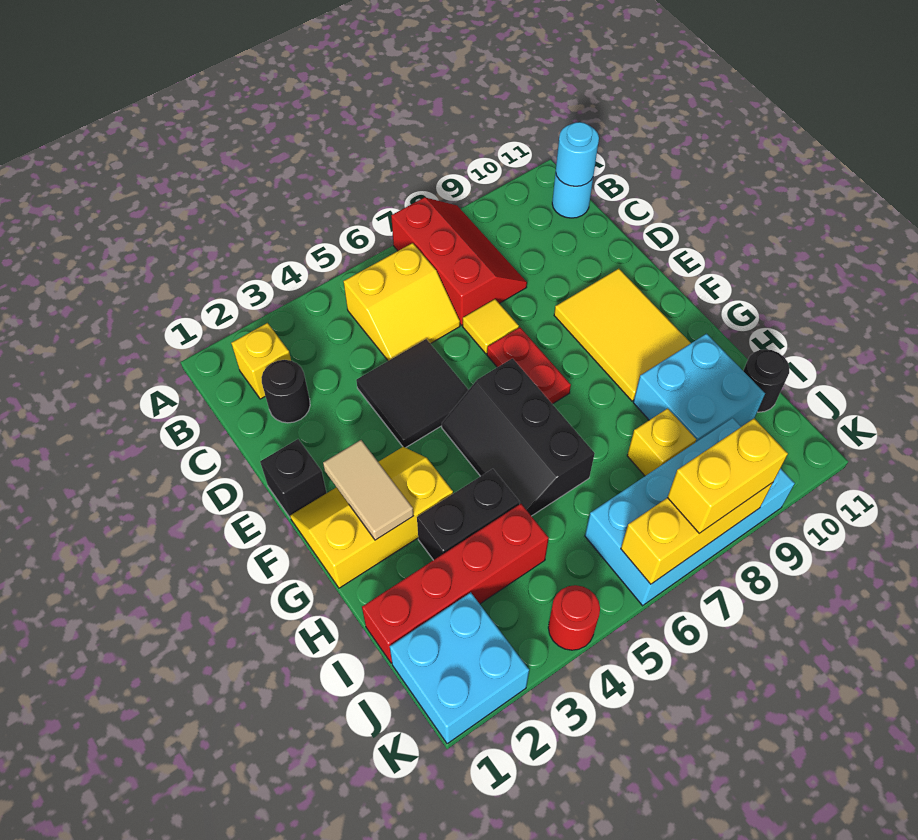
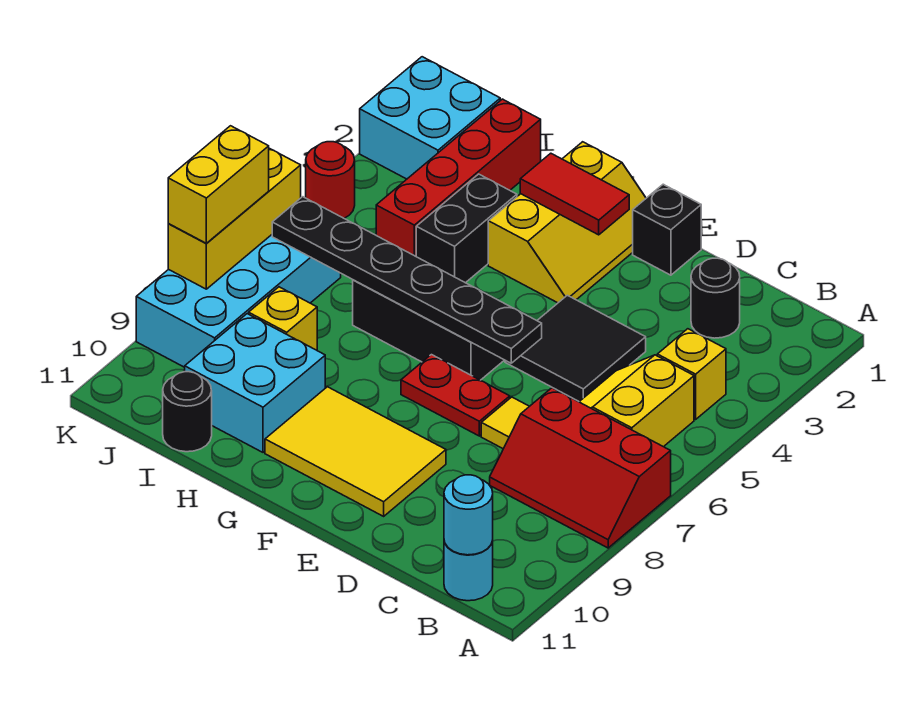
yellow brick B2 level 1 -> yellow brick B4 level 1
none -> black plate E6:J6 level 2
tan tile F2:G2 level 2 -> red tile F2:G2 level 2

